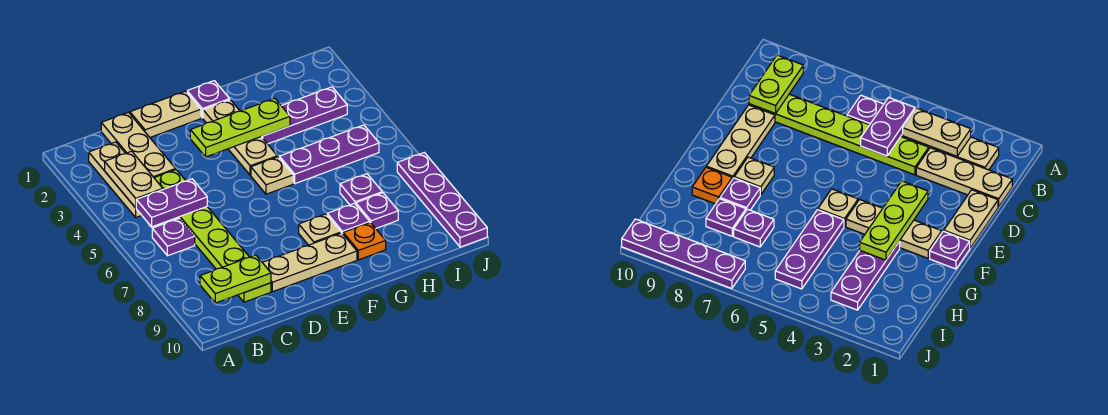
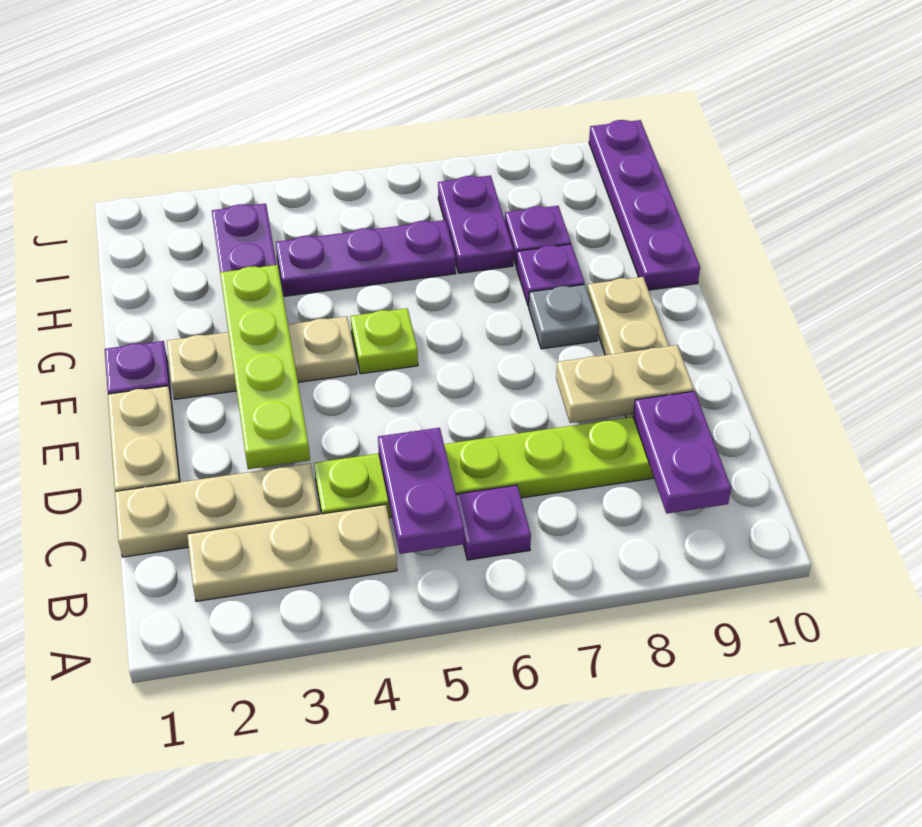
tan plate B3:B4 level 2 -> tan plate D8:D9 level 2
lime plate B9:C9 level 2 -> purple plate B9:C9 level 2
lime plate E3:G3 level 2 -> lime plate D3:G3 level 2
tan plate F5 level 1 -> lime plate F5 level 1
tan plate F8 level 1 -> grey plate F8 level 1
purple plate G5:I5 level 1 -> purple plate H4:H6 level 1
orange plate G9 level 1 -> none
purple plate H7 level 1 -> purple plate H7:I7 level 1
purple plate J7:J10 level 1 -> purple plate G10:J10 level 1

